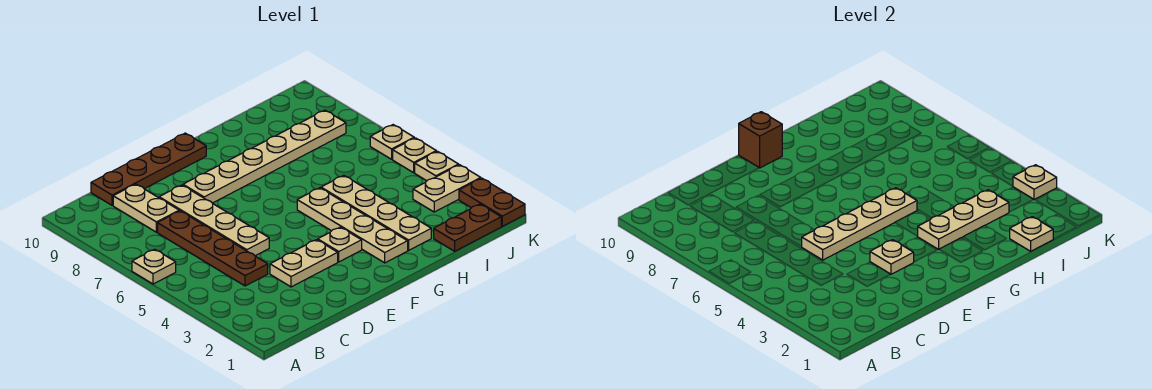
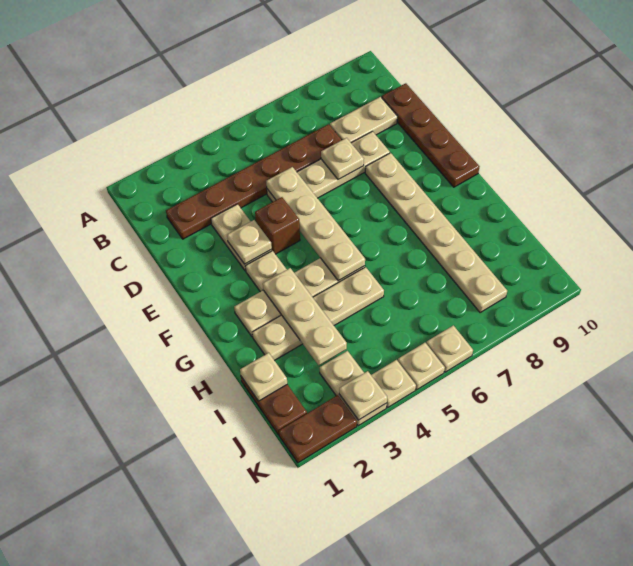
tan plate A6 level 1 -> tan plate D7 level 2
brown plate C4:C7 level 1 -> brown plate C2:C7 level 1
brown brick F10 level 2 -> brown brick E4 level 1

